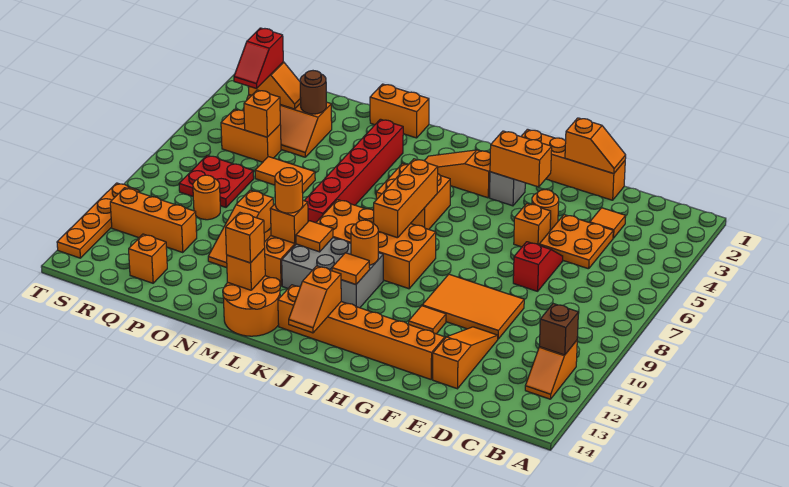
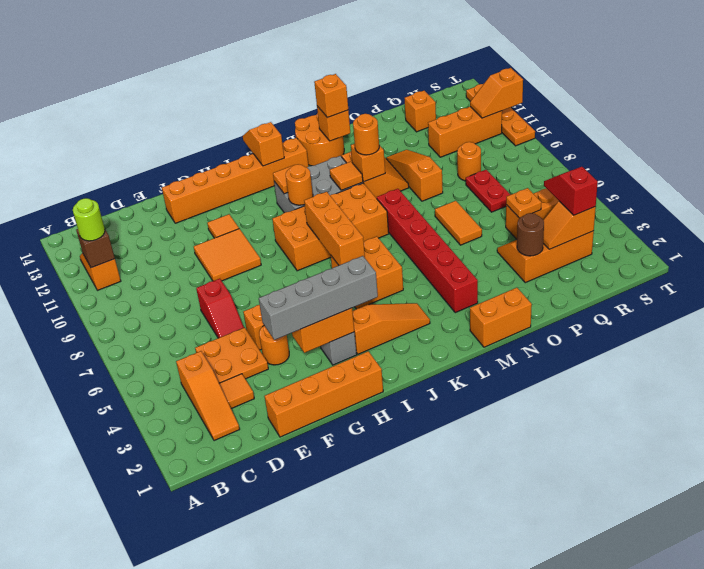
none -> lime round brick B11 level 3
orange slope E1:F1 level 2 top F -> orange slope S11:T11 level 2 top T
orange tile E9:G10 level 1 -> orange tile F9:G10 level 1
orange slope E11:E13 level 1 top 13 -> orange slope C2:C4 level 1 top 4
none -> grey brick F3:I3 level 3
orange tile O6:P6 level 1 -> orange tile O6:O7 level 1
orange brick Q5 level 2 -> orange plate Q5 level 2
red plate Q7:R8 level 1 -> red plate Q7:Q8 level 1

